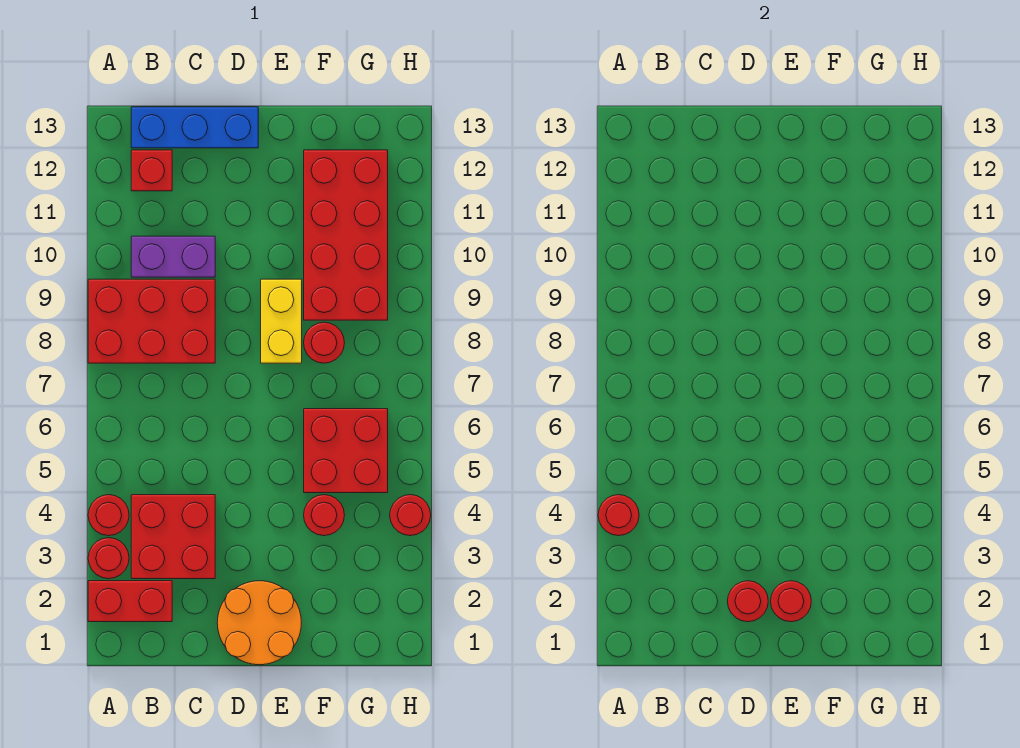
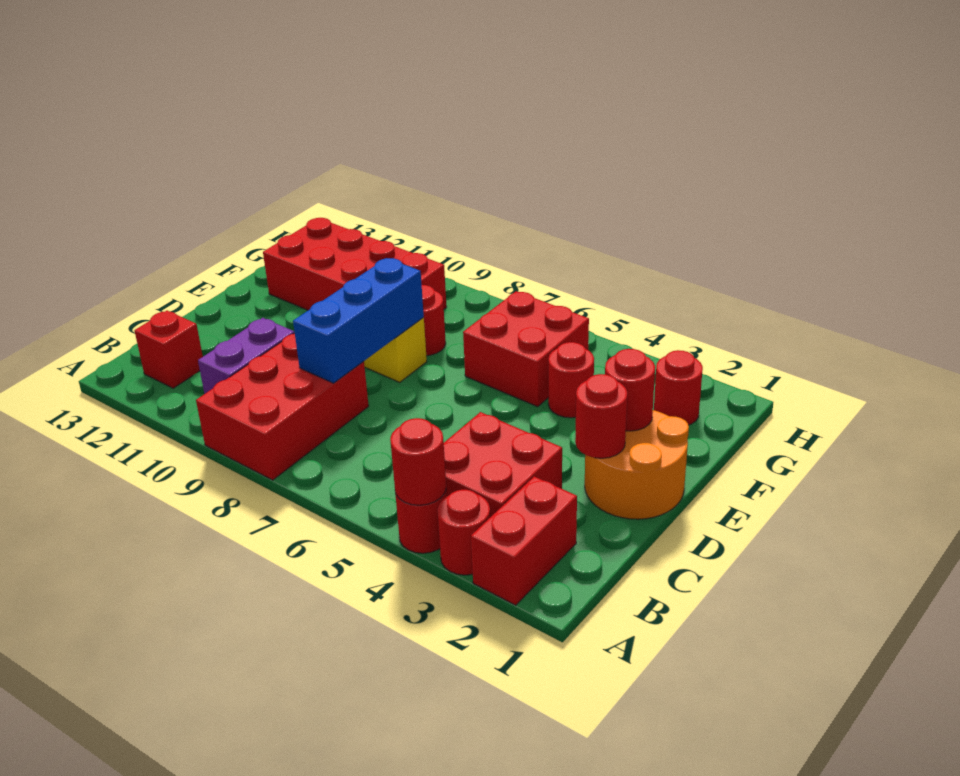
blue brick B13:D13 level 1 -> blue brick C8:E8 level 2
red round brick H4 level 1 -> red round brick G2 level 1

